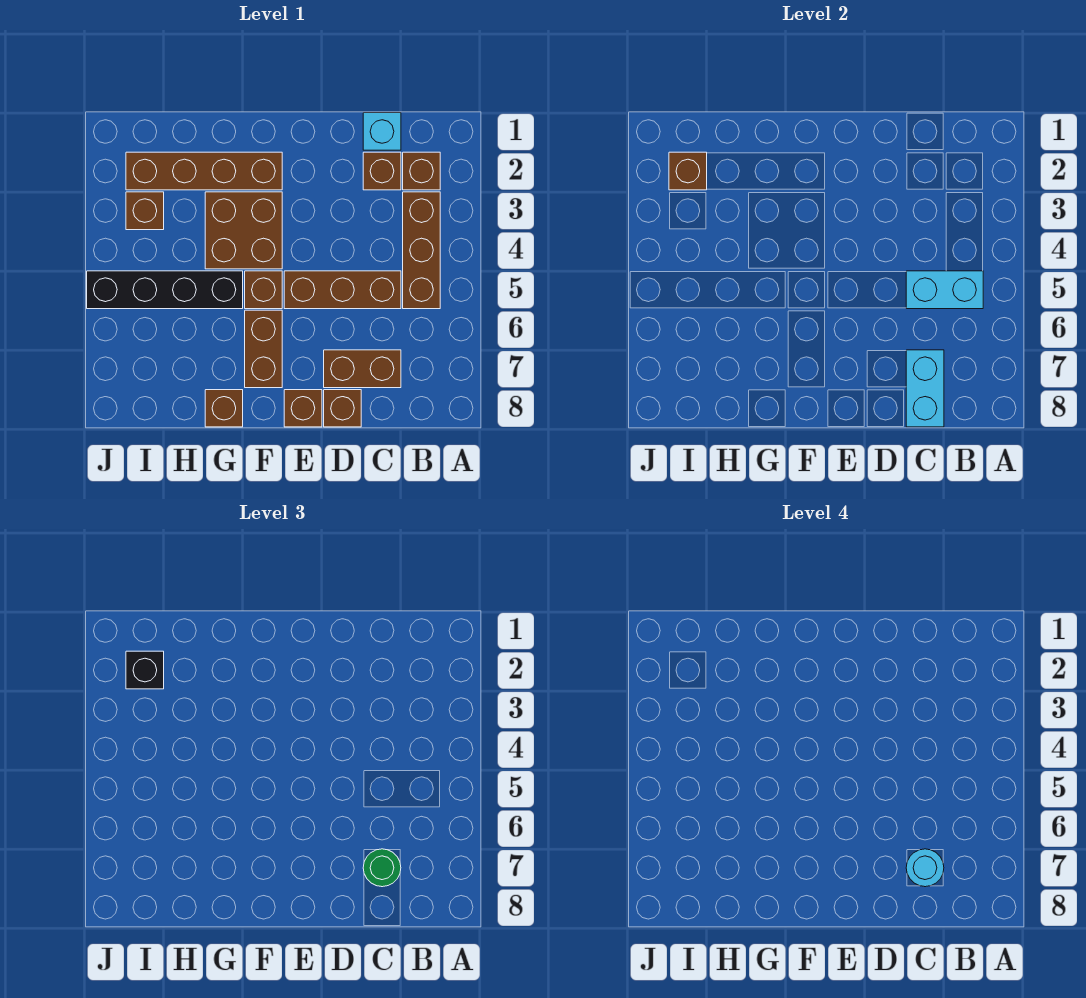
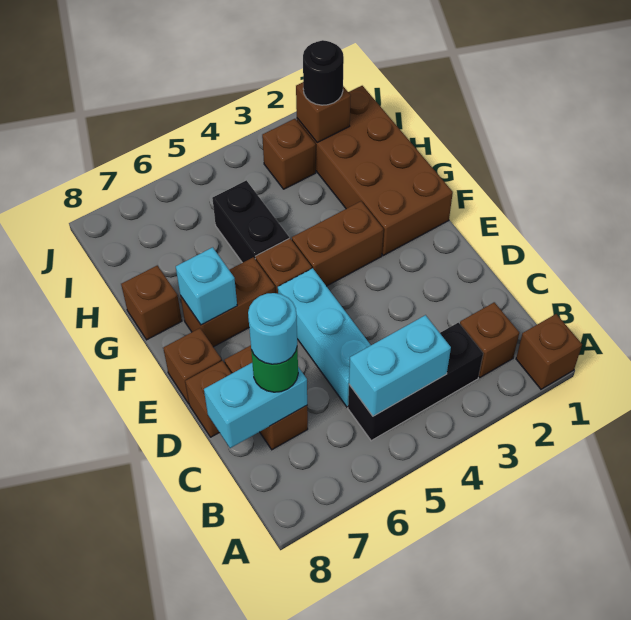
brown brick B3:B5 level 1 -> black brick B3:B5 level 1
cyan brick B5:C5 level 2 -> cyan brick B4:B5 level 2
cyan brick C1 level 1 -> cyan brick F7 level 2
brown brick C2 level 1 -> brown brick A1 level 1
brown brick C5:E5 level 1 -> cyan brick C5:E5 level 1
brown brick F2:I2 level 1 -> brown brick F1:I2 level 1
brown brick F3:G4 level 1 -> brown brick F3:F4 level 1
black brick G5:J5 level 1 -> black brick G5:H5 level 1
black brick I2 level 3 -> black round brick I2 level 3

